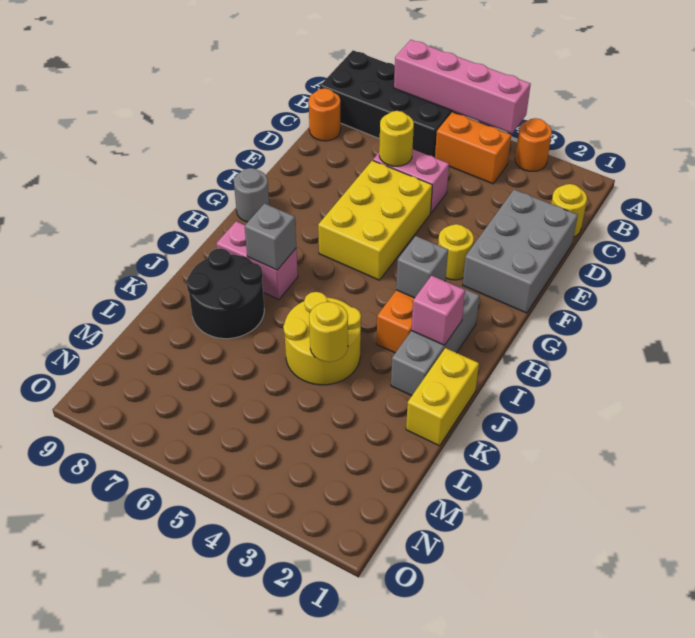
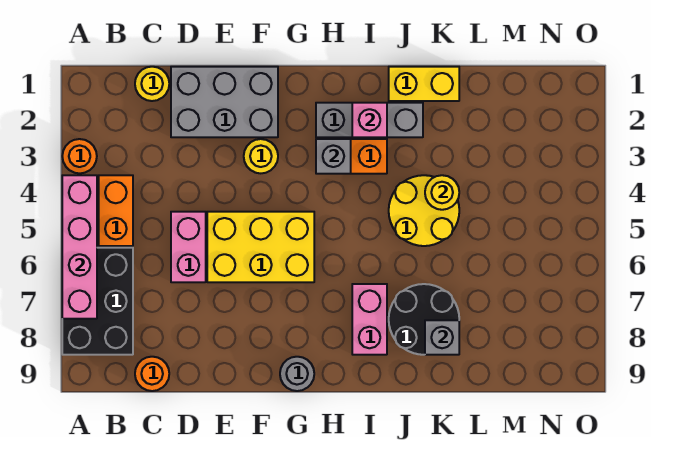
black brick A6:B9 level 1 -> black brick A6:B8 level 1
yellow round brick D6 level 2 -> none
grey brick I7 level 2 -> grey brick K8 level 2

